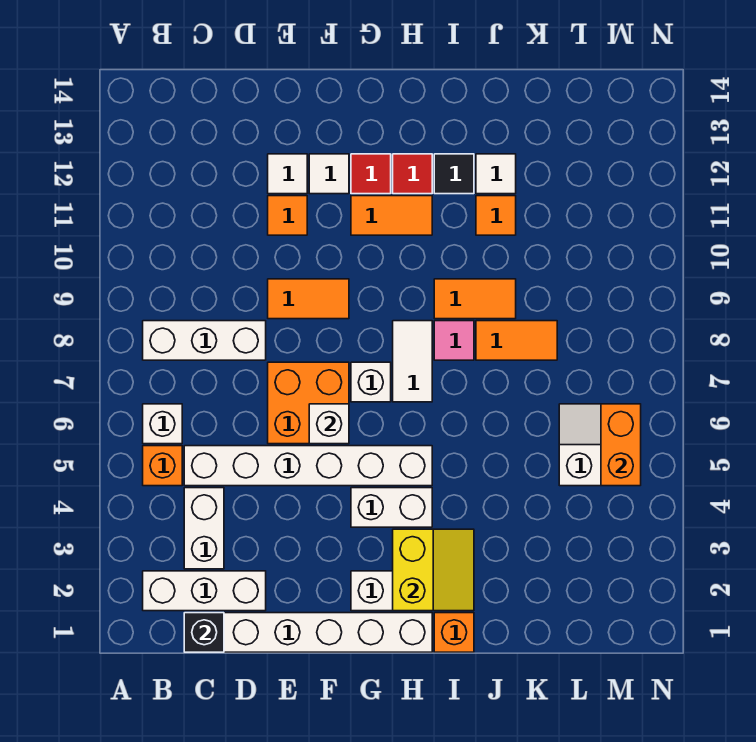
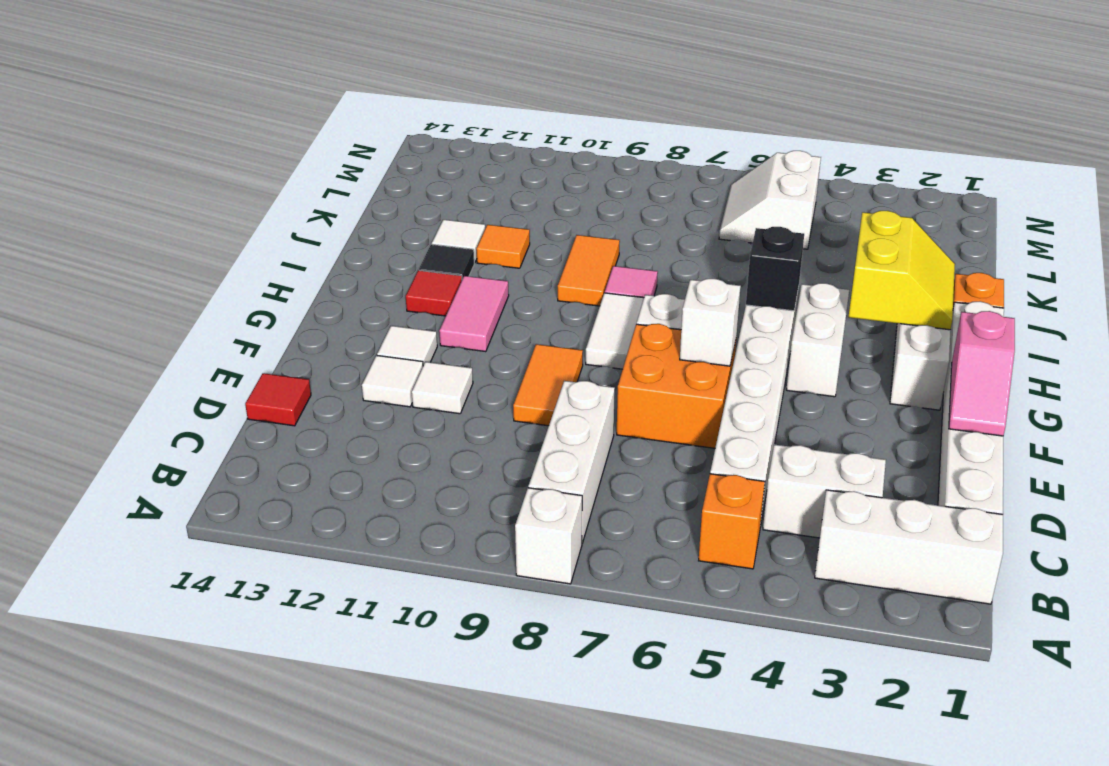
white brick B2:D2 level 1 -> white brick B1:B3 level 1
white brick B6 level 1 -> white brick A8 level 1
black brick C1 level 2 -> black brick H5 level 2
none -> pink slope E1:F1 level 2 top F
orange tile E11 level 1 -> white tile E11 level 1
orange tile G11:H11 level 1 -> pink tile G11:H11 level 1
red tile G12 level 1 -> red tile D14 level 1
yellow slope H2:I3 level 2 top H -> yellow slope H2:I3 level 2 top 3
white tile H7:H8 level 1 -> white tile G8:H8 level 1
orange tile J8:K8 level 1 -> none
orange brick M5:M6 level 2 -> none

